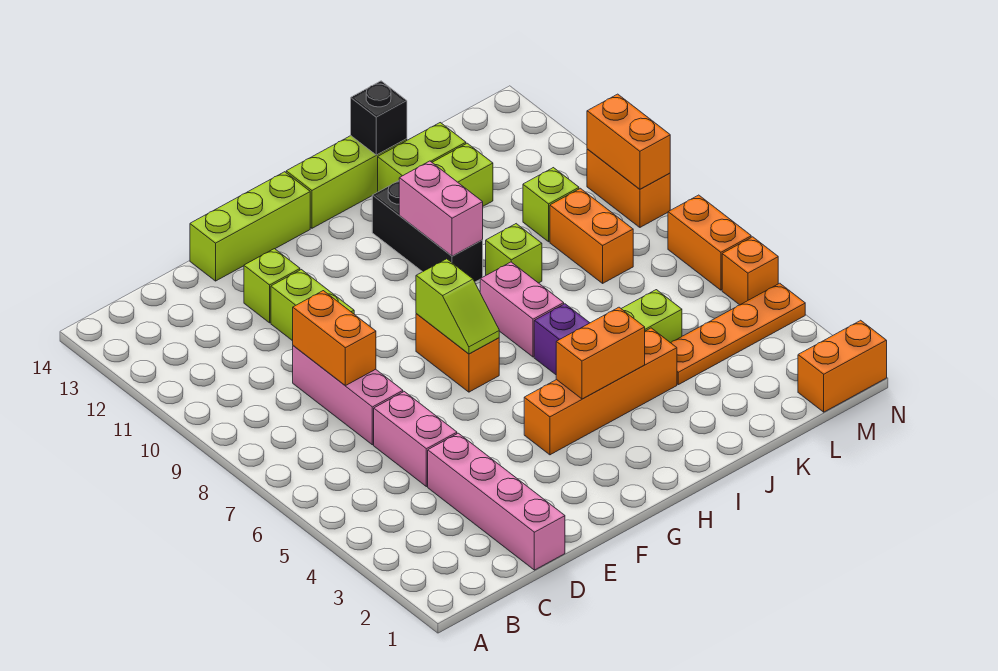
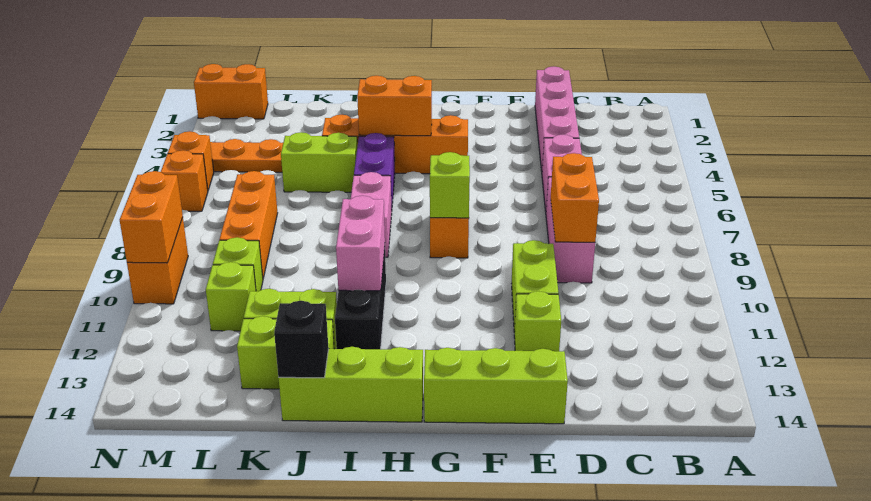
lime brick J9 level 1 -> lime brick L11 level 1
orange brick L8:L9 level 1 -> orange brick L7:L9 level 1
orange brick N6:N7 level 1 -> orange brick N6 level 1

